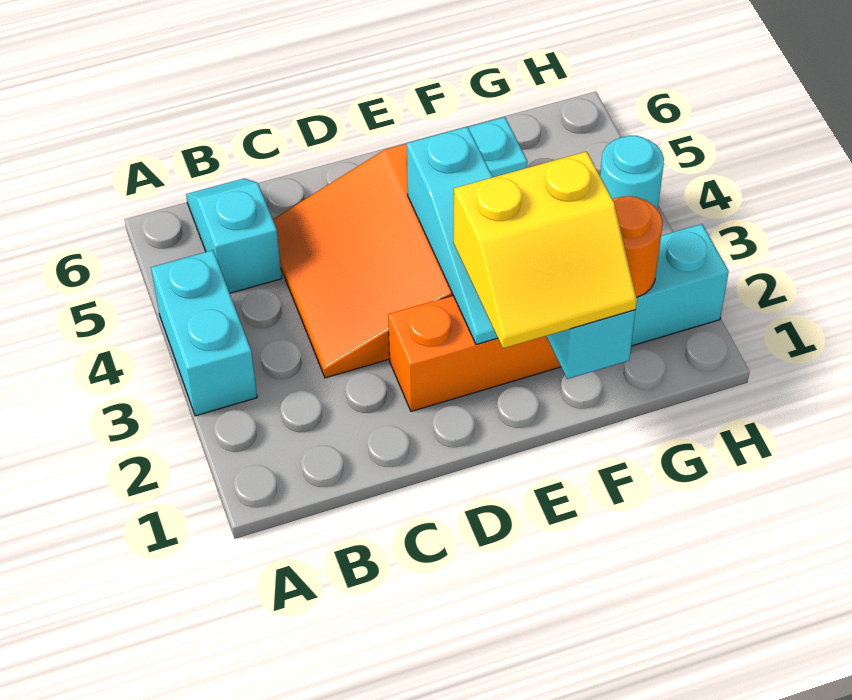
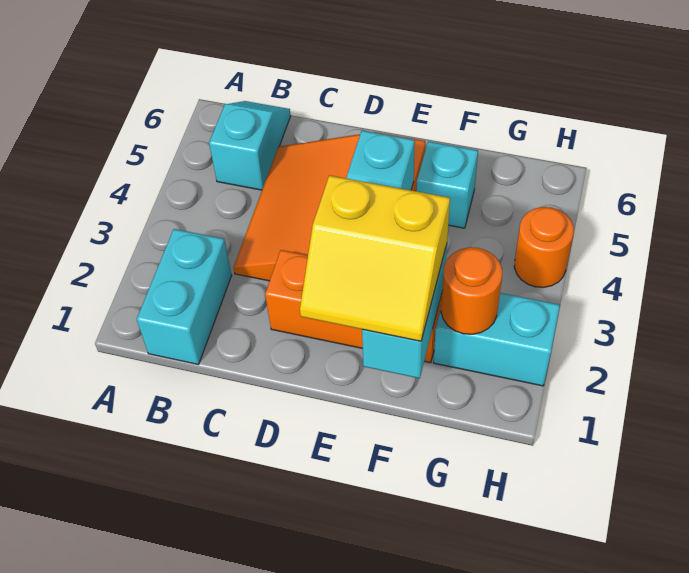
cyan brick A3:A4 level 1 -> cyan brick B1:B2 level 1
cyan round brick H4 level 1 -> orange round brick H4 level 1

